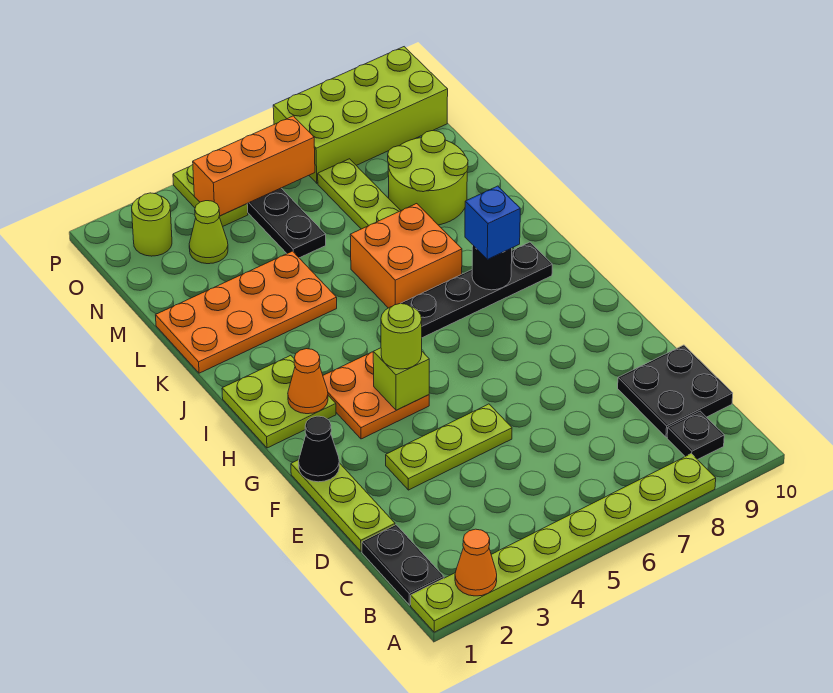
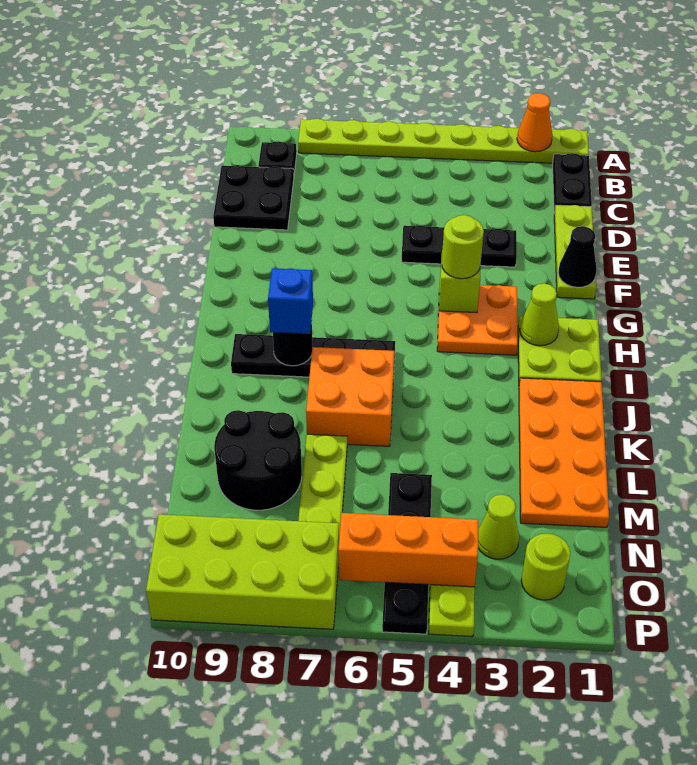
lime plate E3:E5 level 1 -> black plate E3:E5 level 1
orange cone H2 level 2 -> lime cone H2 level 2
orange plate K1:L4 level 1 -> orange plate J1:M2 level 1
lime round brick L8:M9 level 1 -> black round brick L8:M9 level 1

